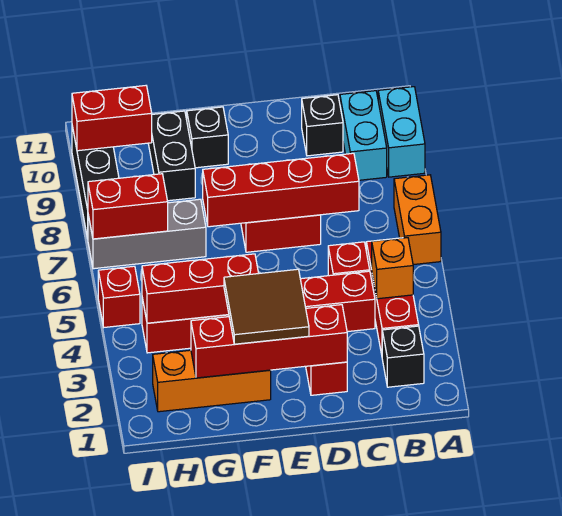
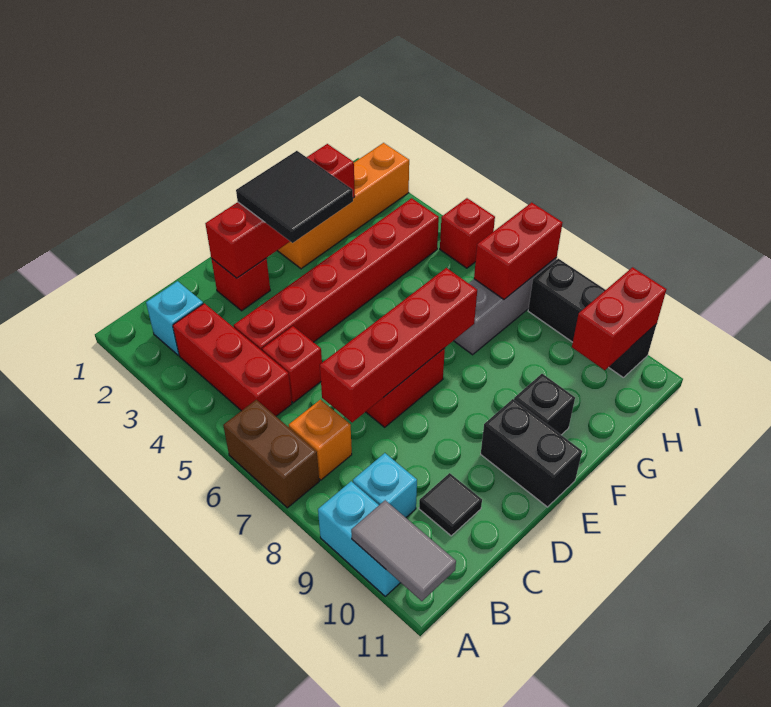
orange brick A6:A7 level 1 -> brown brick A6:A7 level 1
none -> grey tile A10:A11 level 2
black brick B2 level 1 -> cyan brick B2 level 1
orange brick B4 level 2 -> orange brick B7 level 1
cyan brick B9:B10 level 1 -> cyan brick B9 level 1
black brick C10 level 1 -> black tile C10 level 1
brown tile E2:F3 level 3 -> black tile E2:F3 level 3
orange brick F2:H2 level 1 -> orange brick F2:I2 level 1
red brick F4:H4 level 2 -> none
black brick G9:G10 level 1 -> black brick E10:E11 level 1

